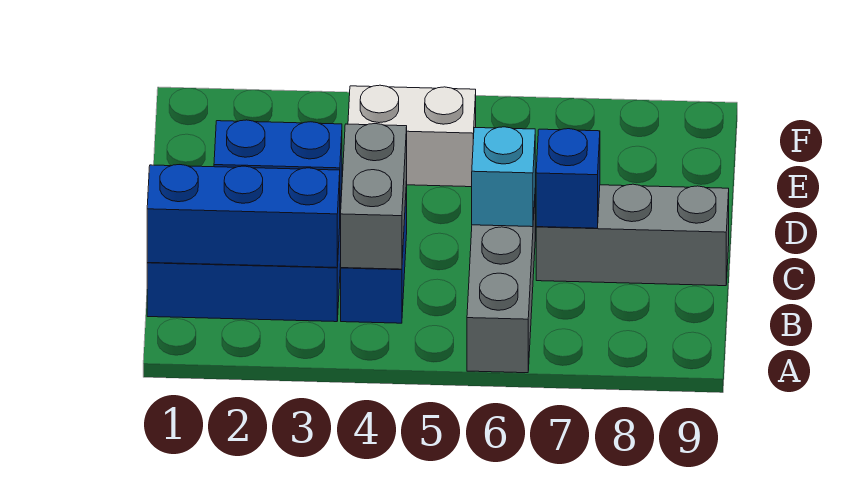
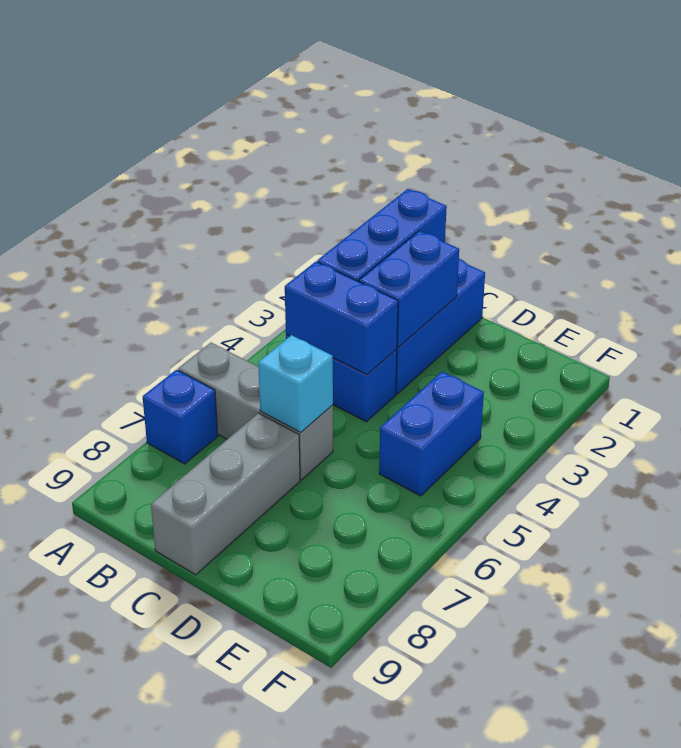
grey brick B4:C4 level 2 -> blue brick B4:C4 level 2
blue brick C7 level 2 -> blue brick A7 level 1
white brick E4:E5 level 1 -> blue brick E4:E5 level 1

